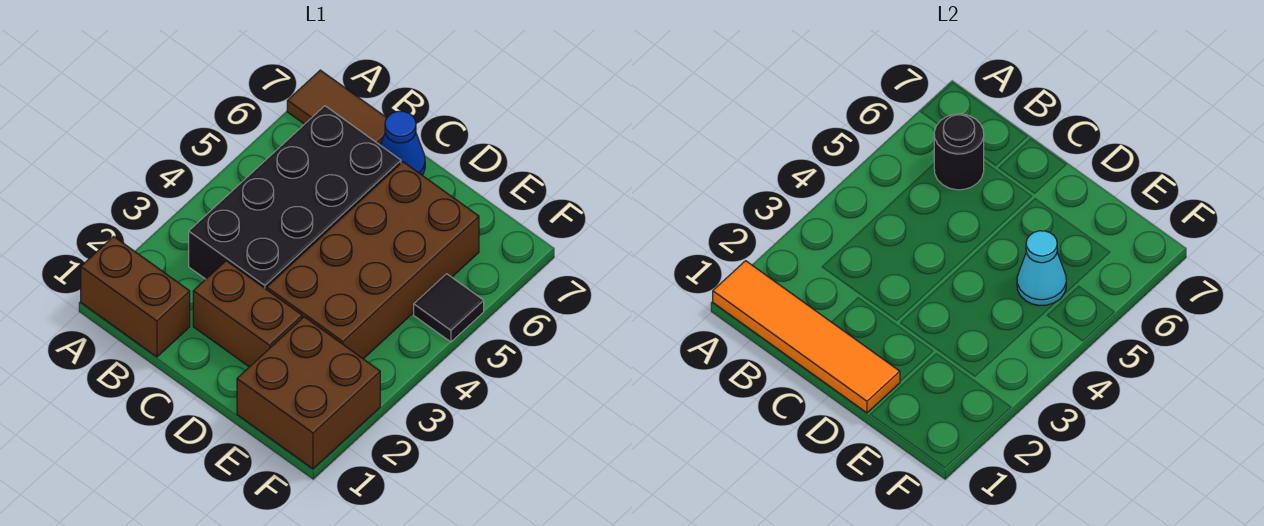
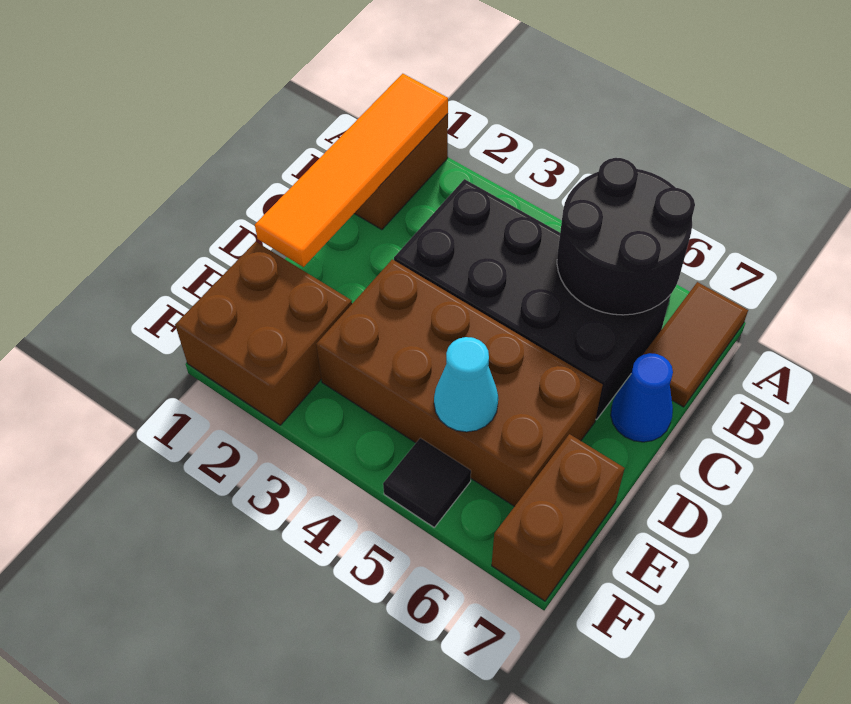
black round brick B6 level 2 -> black round brick A5:B6 level 2
brown brick C2:D2 level 1 -> brown brick E7:F7 level 1

